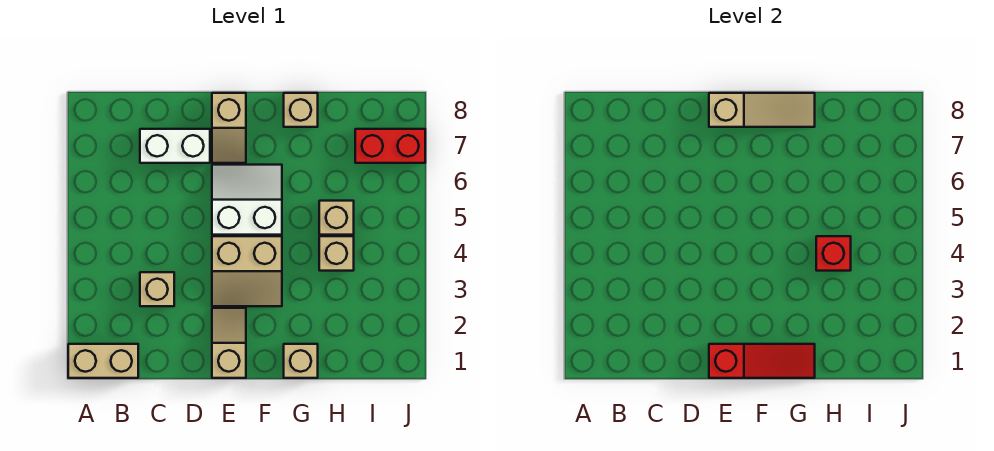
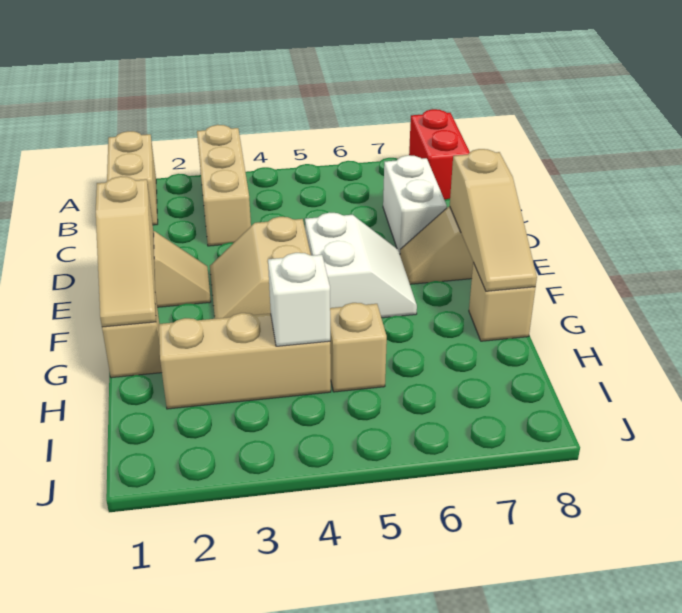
tan brick C3 level 1 -> tan brick A3:C3 level 1
red slope E1:G1 level 2 top E -> tan slope E1:G1 level 2 top E
tan brick H4 level 1 -> tan brick H2:H4 level 1
red brick H4 level 2 -> white brick H4 level 2
red brick I7:J7 level 1 -> red brick A8:B8 level 1

